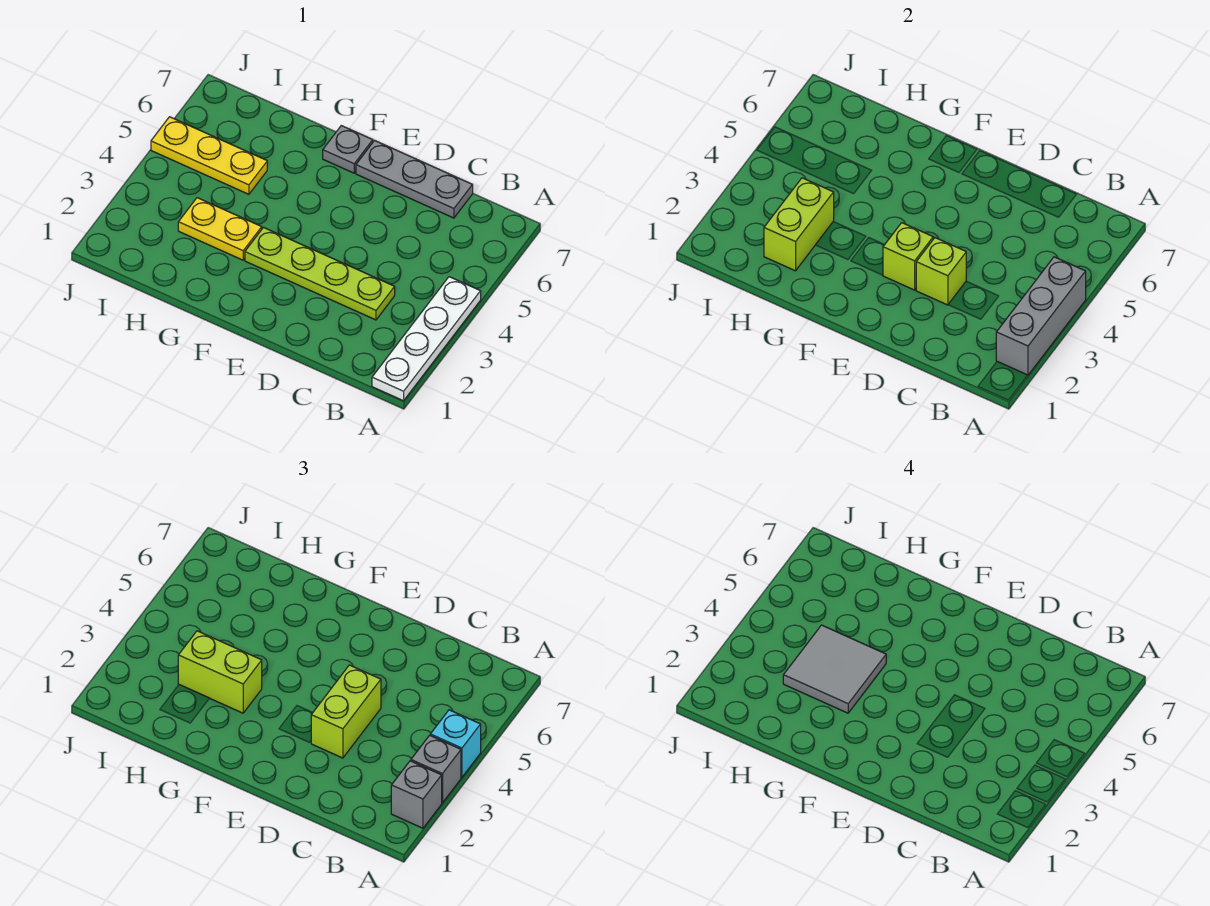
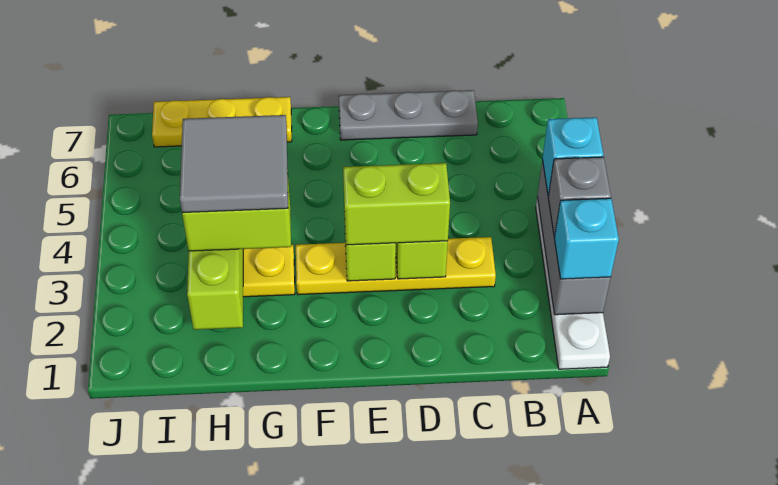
grey brick A2 level 3 -> cyan brick A2 level 3
lime plate C3:F3 level 1 -> yellow plate C3:F3 level 1
lime brick D3:D4 level 3 -> lime brick D3:E3 level 3
grey plate F7 level 1 -> none
yellow plate H5:J5 level 1 -> yellow plate G7:I7 level 1

